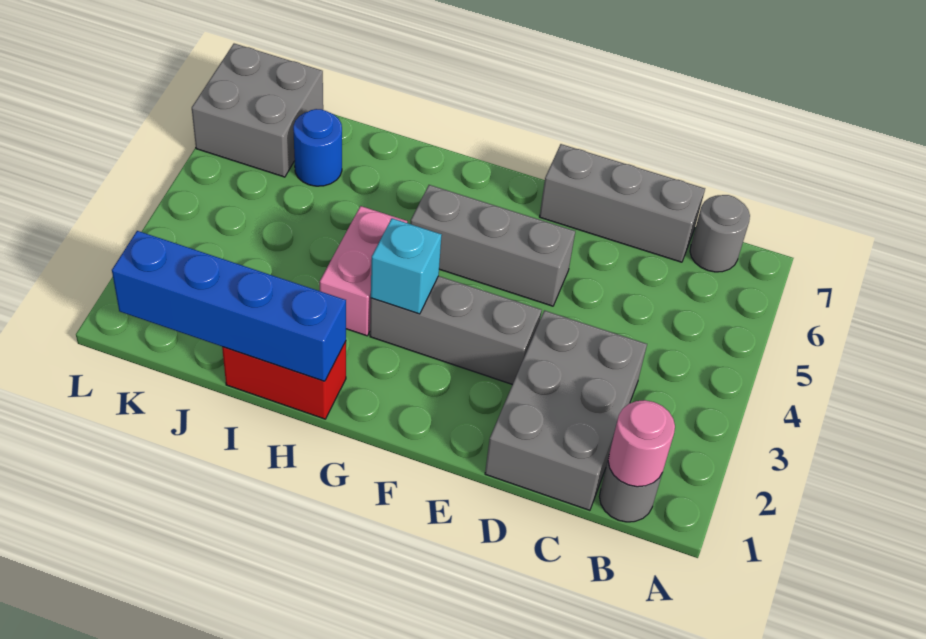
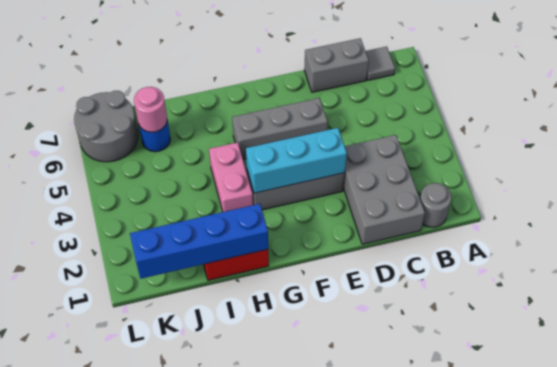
pink round brick B1 level 2 -> pink round brick J6 level 2
grey round brick B7 level 1 -> grey tile B7 level 1
grey brick C7:E7 level 1 -> grey brick C7:D7 level 1
cyan brick G3 level 2 -> cyan brick E3:G3 level 2
grey brick K6:L7 level 1 -> grey round brick K6:L7 level 1

